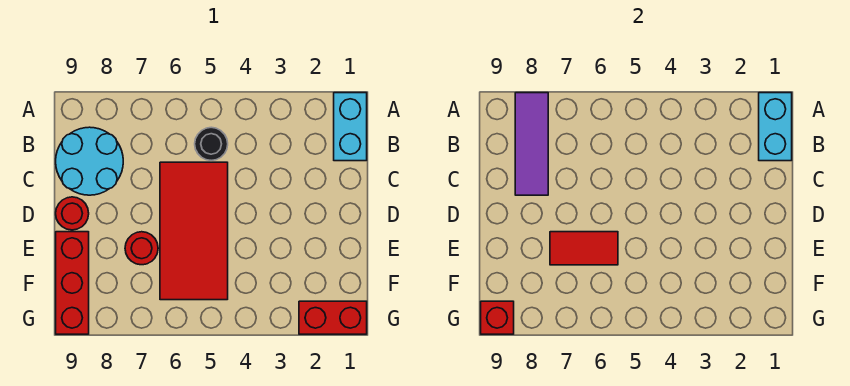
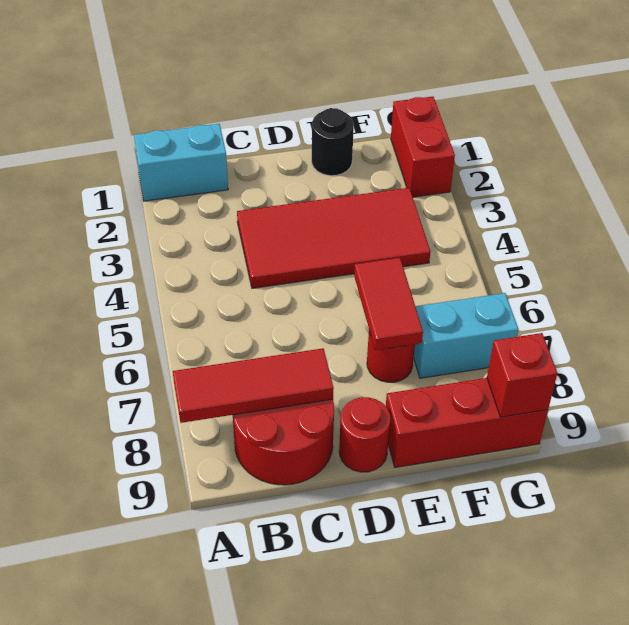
cyan brick A1:B1 level 2 -> cyan brick F7:G7 level 1
purple tile A8:C8 level 2 -> red tile A8:C8 level 2
black round brick B5 level 1 -> black round brick E1 level 1
cyan round brick B8:C9 level 1 -> red round brick B8:C9 level 1
red tile C5:F6 level 1 -> red tile C3:F4 level 1

